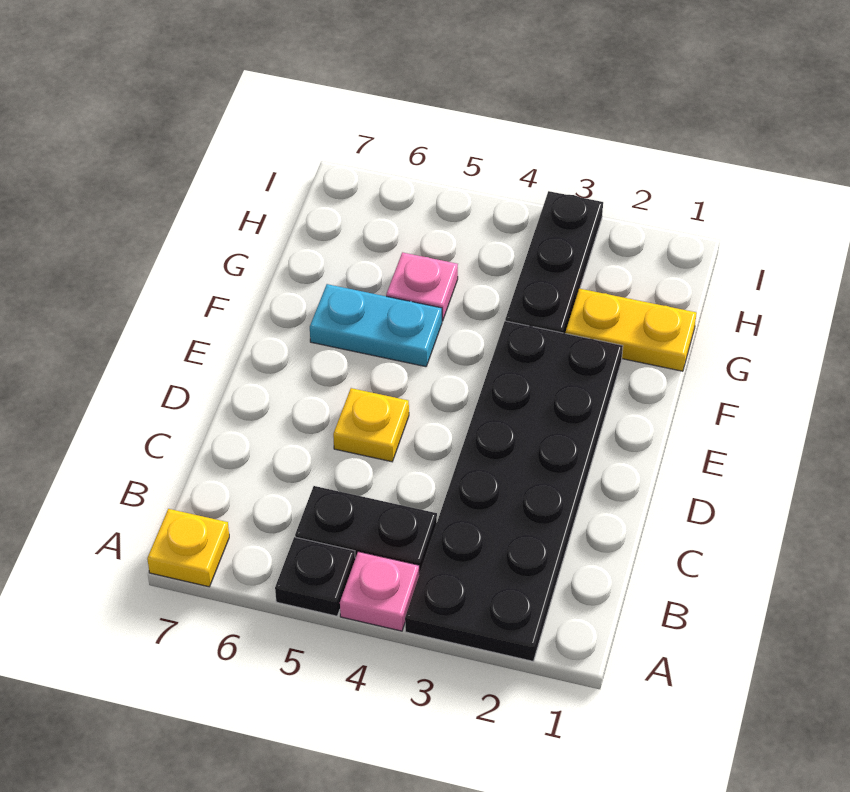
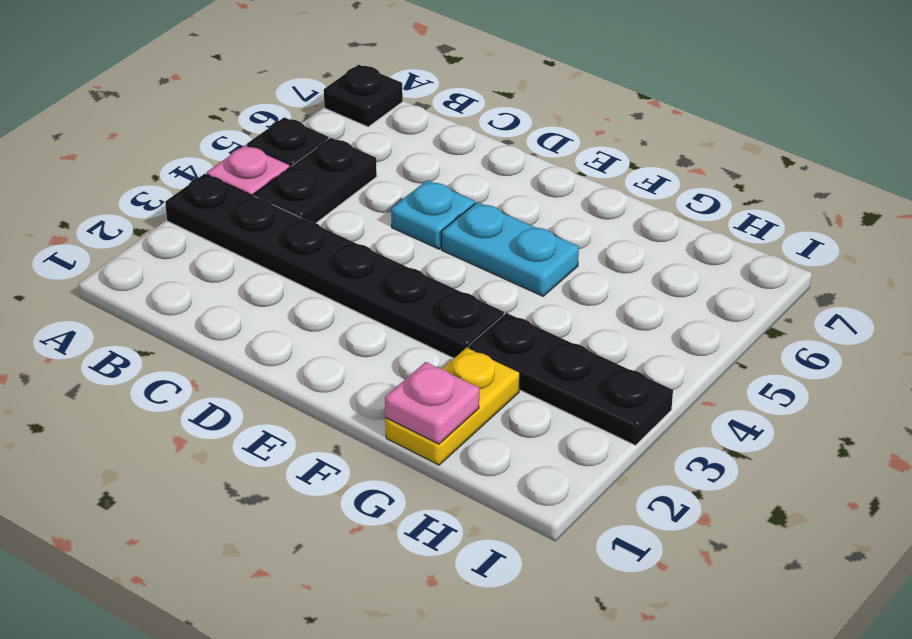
black plate A2:F3 level 1 -> black plate A3:F3 level 1
yellow plate A7 level 1 -> black plate A7 level 1
yellow plate D5 level 1 -> cyan plate D5 level 1
cyan plate F5:F6 level 1 -> cyan plate E5:F5 level 1
pink plate G5 level 1 -> pink plate G1 level 2

